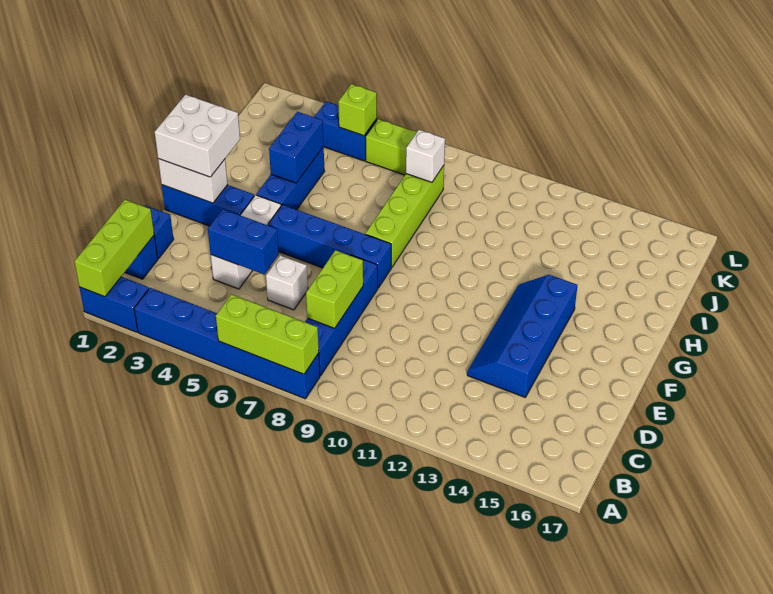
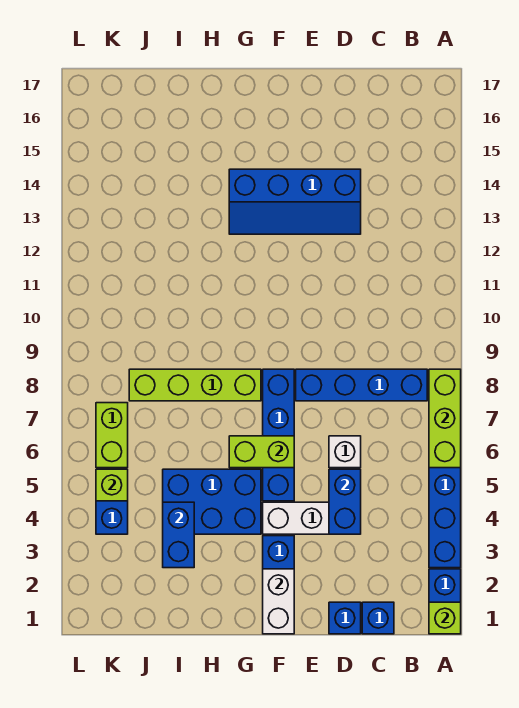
lime brick A1:C1 level 2 -> lime brick A1 level 2
lime brick C8:D8 level 2 -> lime brick F6:G6 level 2
white brick F1:G2 level 3 -> none
blue brick G4:I4 level 1 -> blue brick G4:I5 level 1
blue brick H4:I4 level 2 -> blue brick I3:I4 level 2
white brick J8 level 2 -> none

